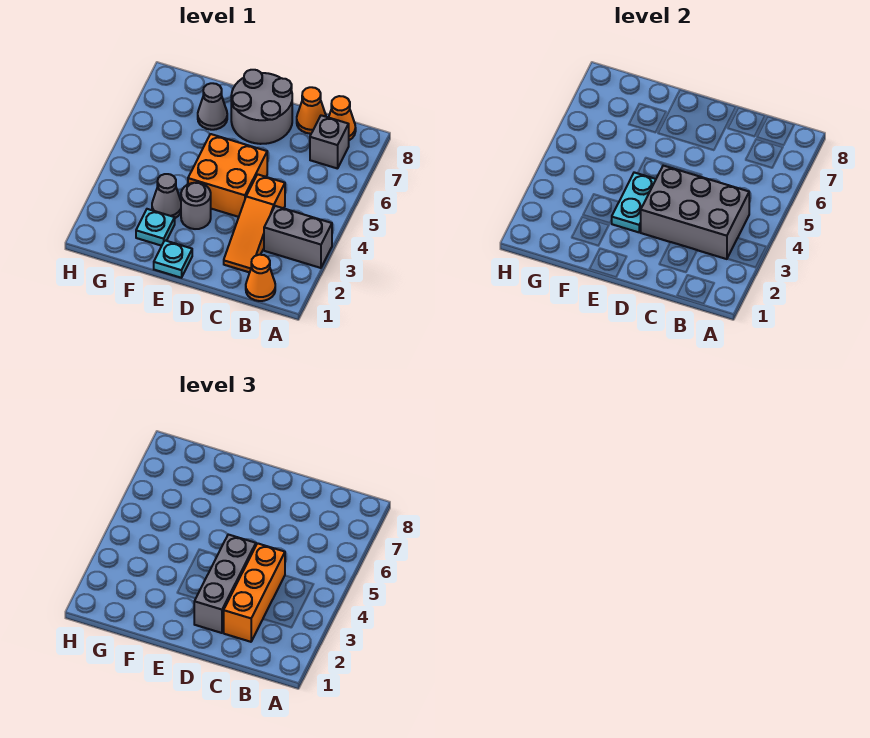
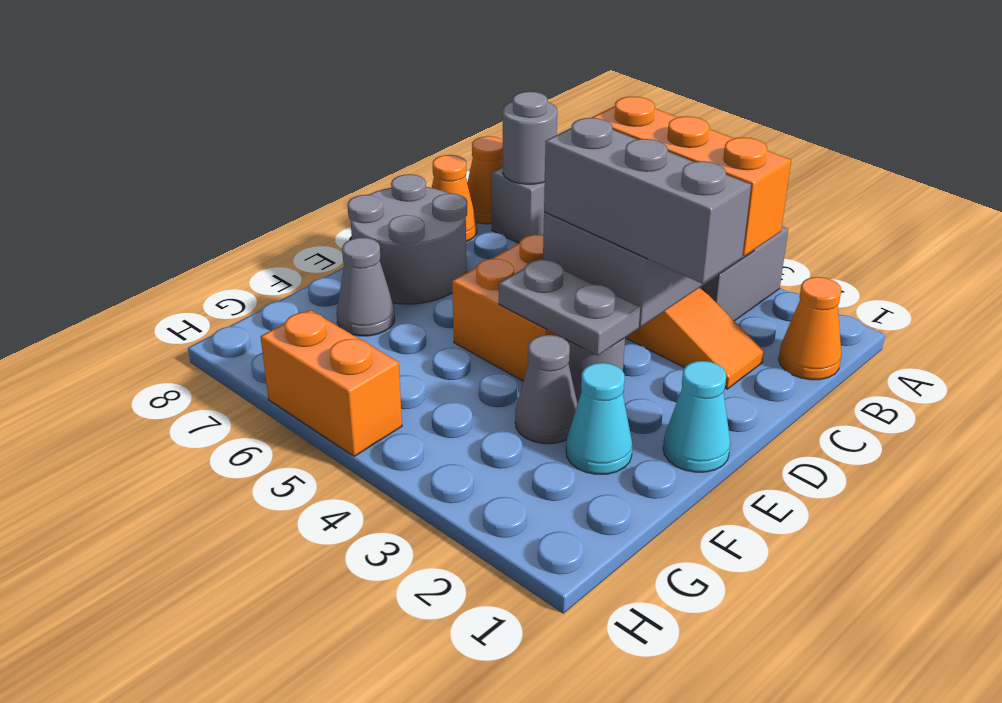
none -> grey round brick B7 level 2
cyan plate E1 level 1 -> cyan cone E1 level 1
cyan plate E3:E4 level 2 -> grey plate E3:E4 level 2
cyan plate F2 level 1 -> cyan cone F2 level 1
none -> orange brick H5:H6 level 1

